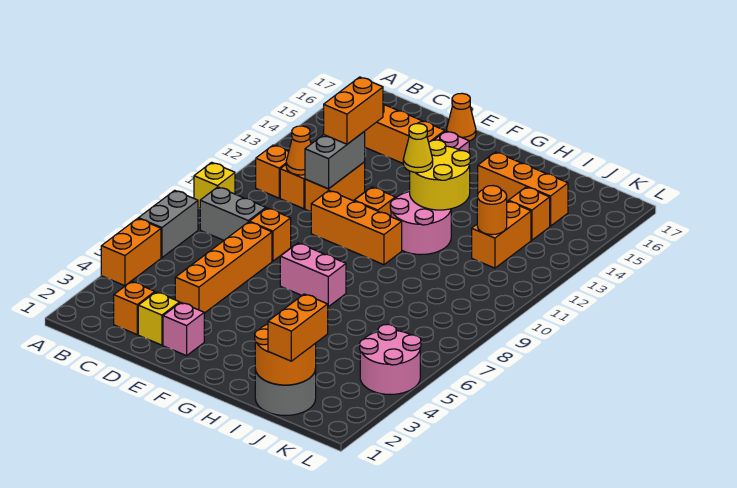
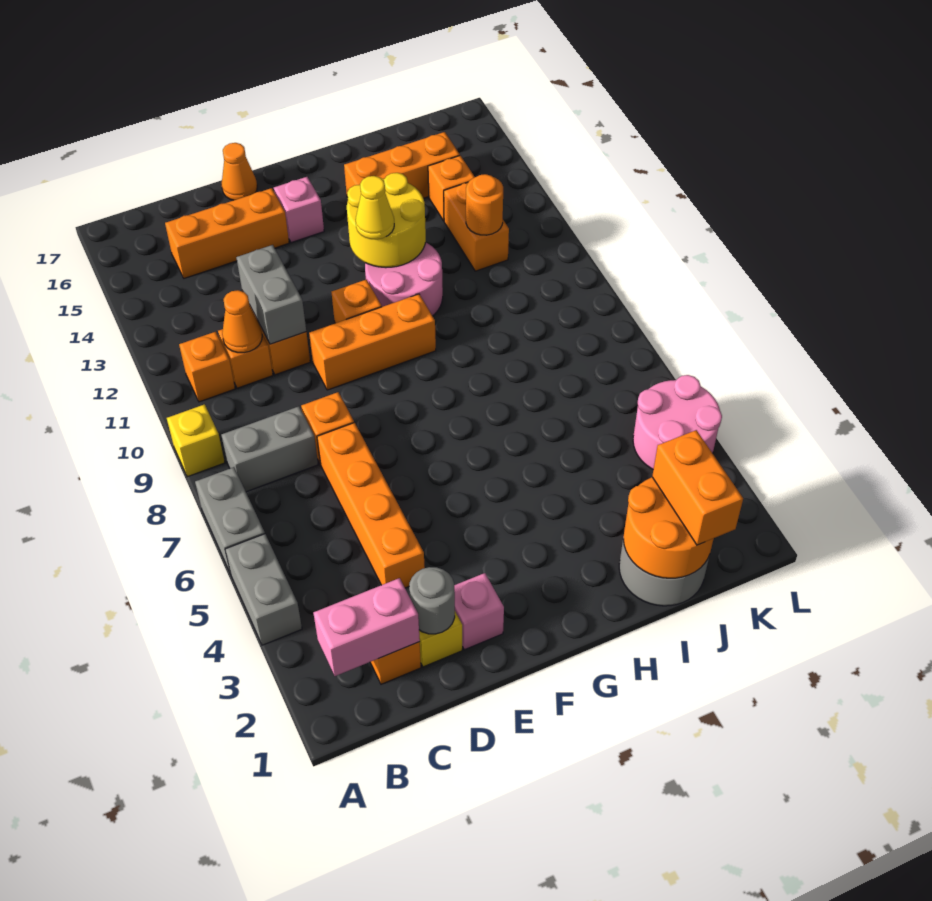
orange brick A4:A5 level 1 -> grey brick A4:A5 level 1
none -> grey round brick D2 level 2
orange brick D12:D13 level 3 -> none
pink brick F7:G7 level 1 -> pink brick B2:C2 level 2

